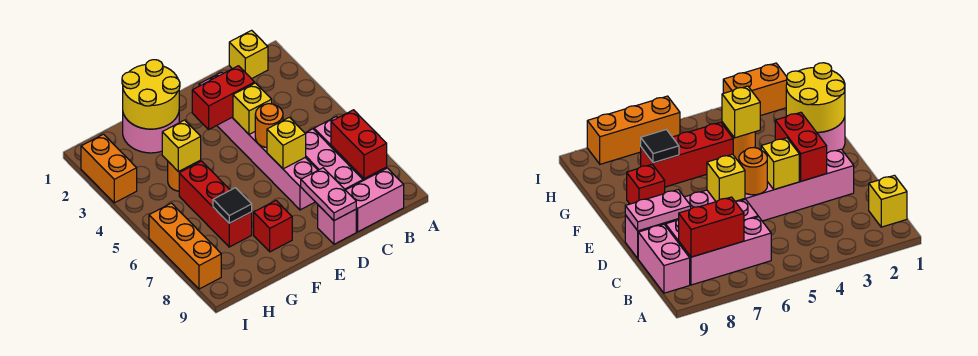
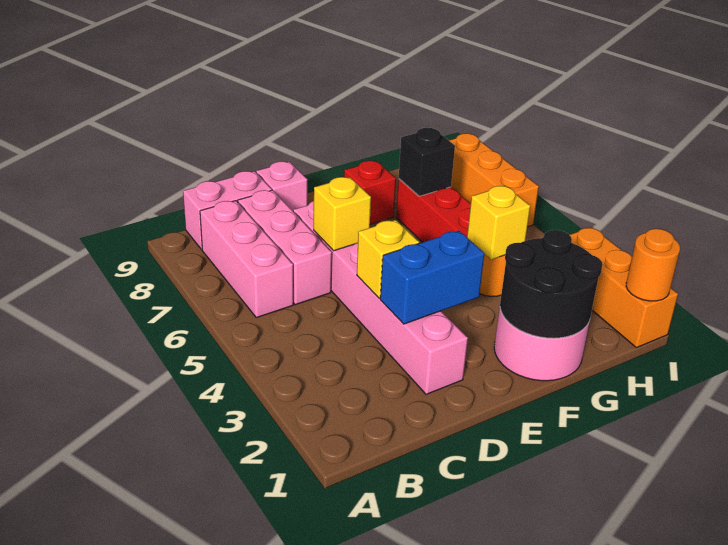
yellow brick B1 level 1 -> none
red brick B7:B8 level 2 -> none
red brick D3:E3 level 2 -> blue brick D3:E3 level 2
orange round brick D5 level 2 -> orange round brick I1 level 2
pink plate D8:D9 level 2 -> none
yellow round brick F1:G2 level 2 -> black round brick F1:G2 level 2
black tile G7 level 2 -> black brick G7 level 2
orange brick I2:I3 level 1 -> orange brick I1:I3 level 1

